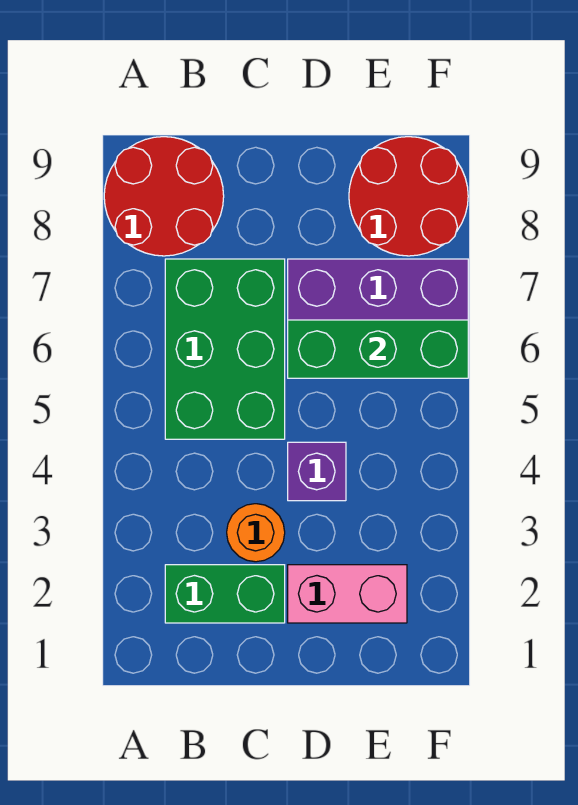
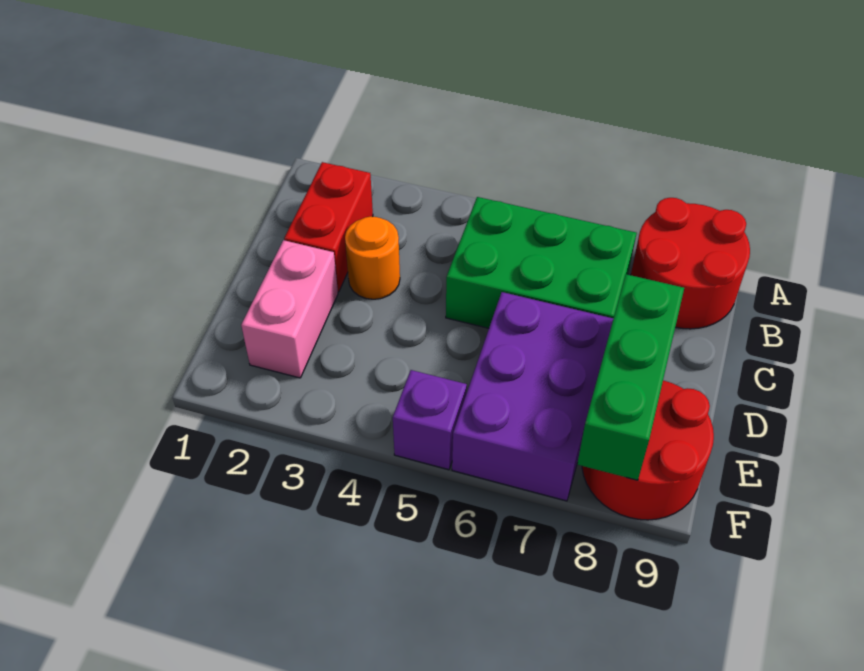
green brick B2:C2 level 1 -> red brick B2:C2 level 1
purple brick D4 level 1 -> purple brick F5 level 1
green brick D6:F6 level 2 -> green brick D8:F8 level 2

